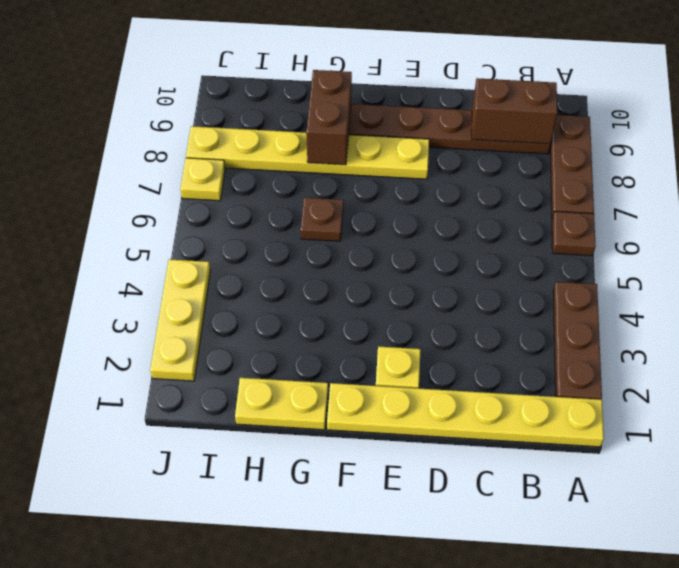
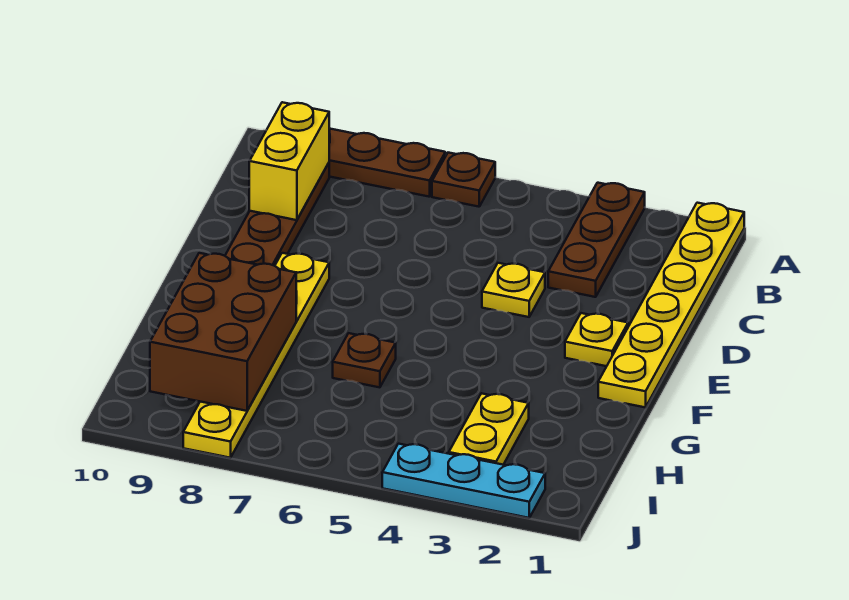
brown plate A2:A4 level 1 -> brown plate A3:C3 level 1
brown brick B9:C9 level 2 -> yellow brick B9:C9 level 2
yellow plate G1:H1 level 1 -> yellow plate H3:I3 level 1
brown brick G8:G9 level 2 -> brown brick G8:I9 level 2
yellow plate J2:J4 level 1 -> cyan plate J2:J4 level 1
yellow plate J7 level 1 -> yellow plate D4 level 1

